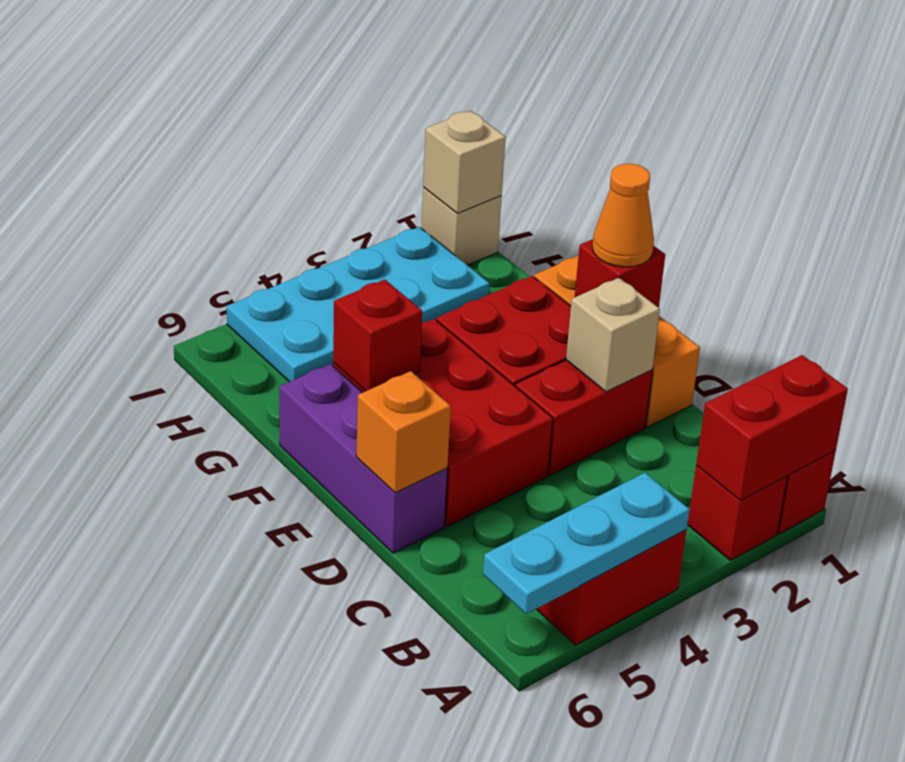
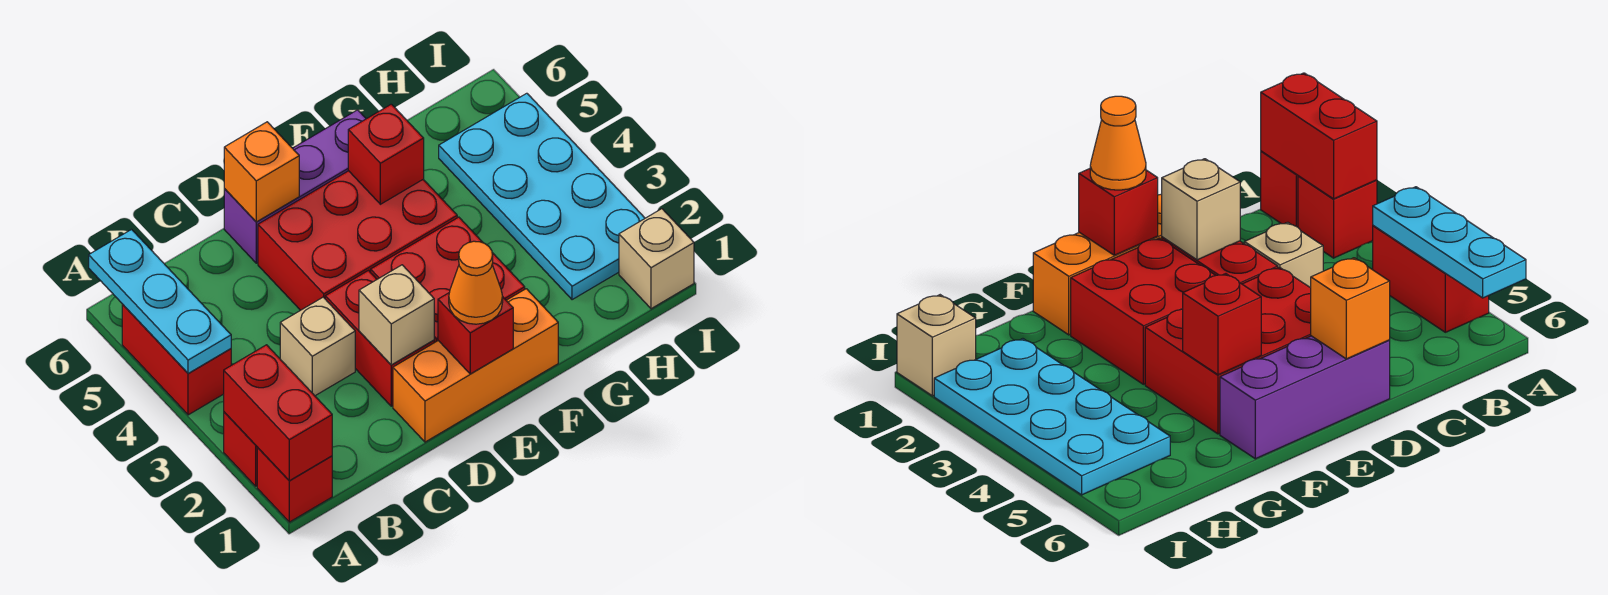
tan brick I1 level 2 -> tan brick C3 level 1

